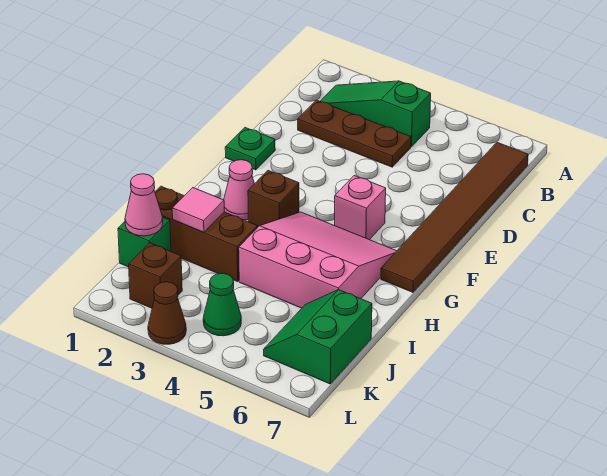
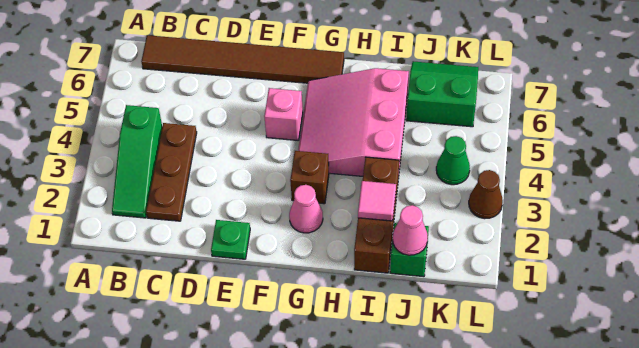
green slope J6:K7 level 1 top 7 -> green slope J6:K7 level 1 top 6
brown brick K2 level 1 -> none

